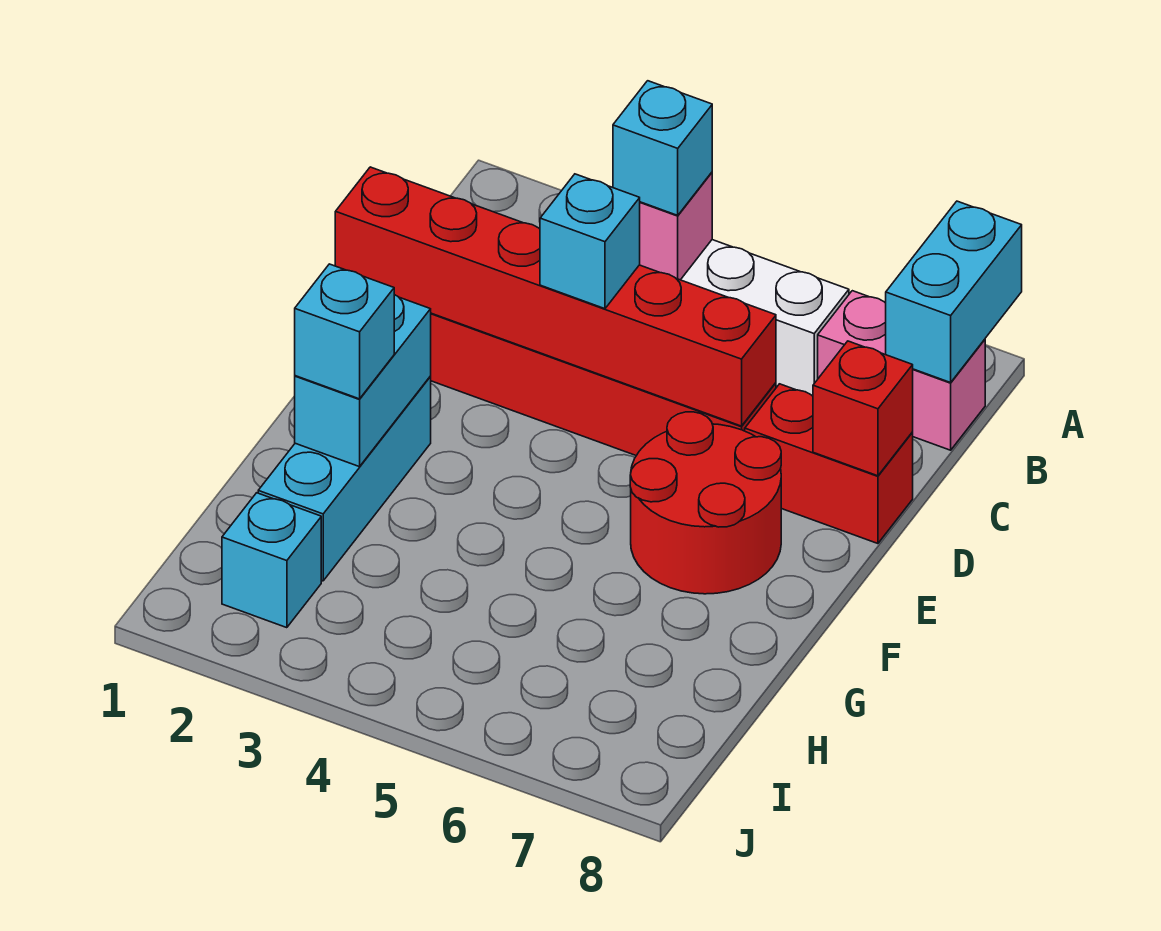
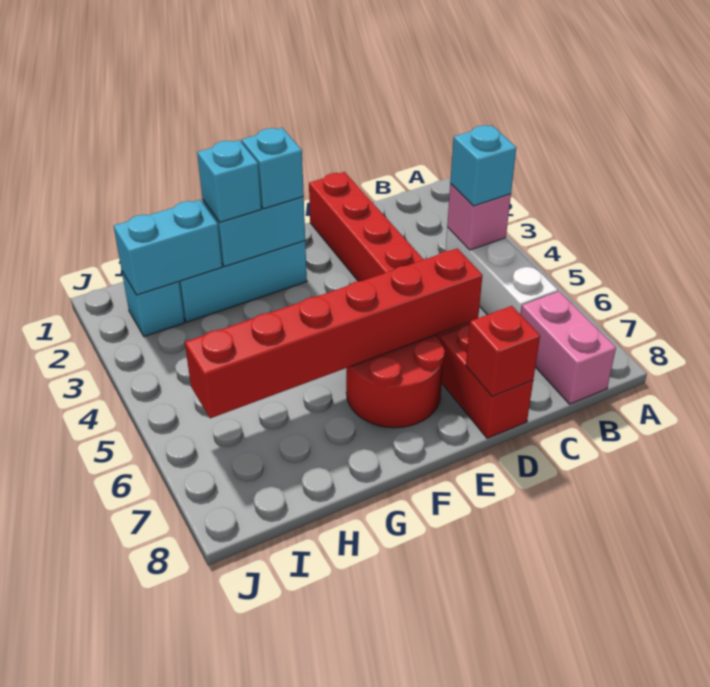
cyan brick A8:B8 level 2 -> cyan brick H2:I2 level 2
red brick D1:D6 level 2 -> red brick D6:I6 level 2
cyan brick D4 level 3 -> cyan brick F2 level 3

